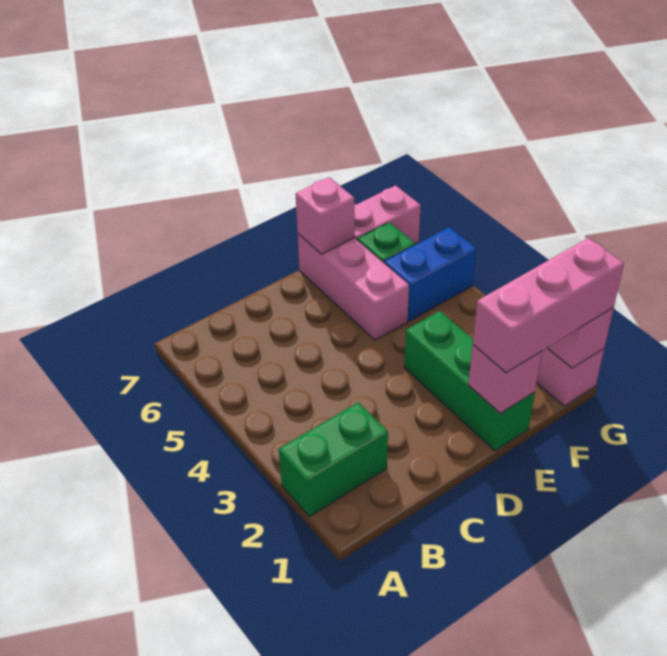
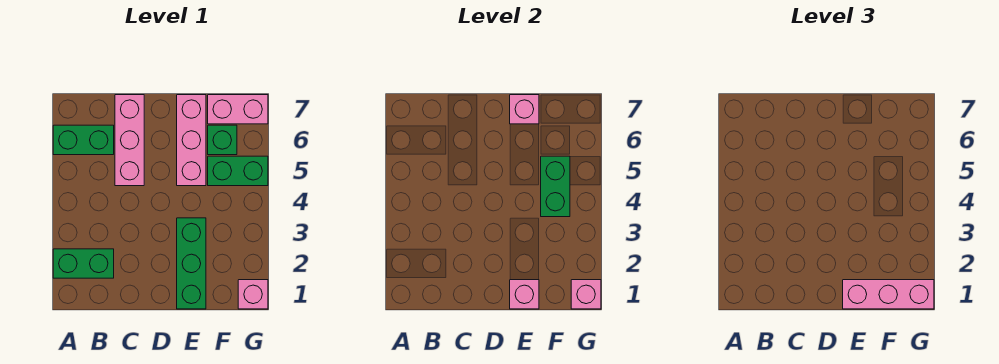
none -> green brick A6:B6 level 1
none -> pink brick C5:C7 level 1
none -> green brick F4:F5 level 2
blue brick F5:G5 level 1 -> green brick F5:G5 level 1

